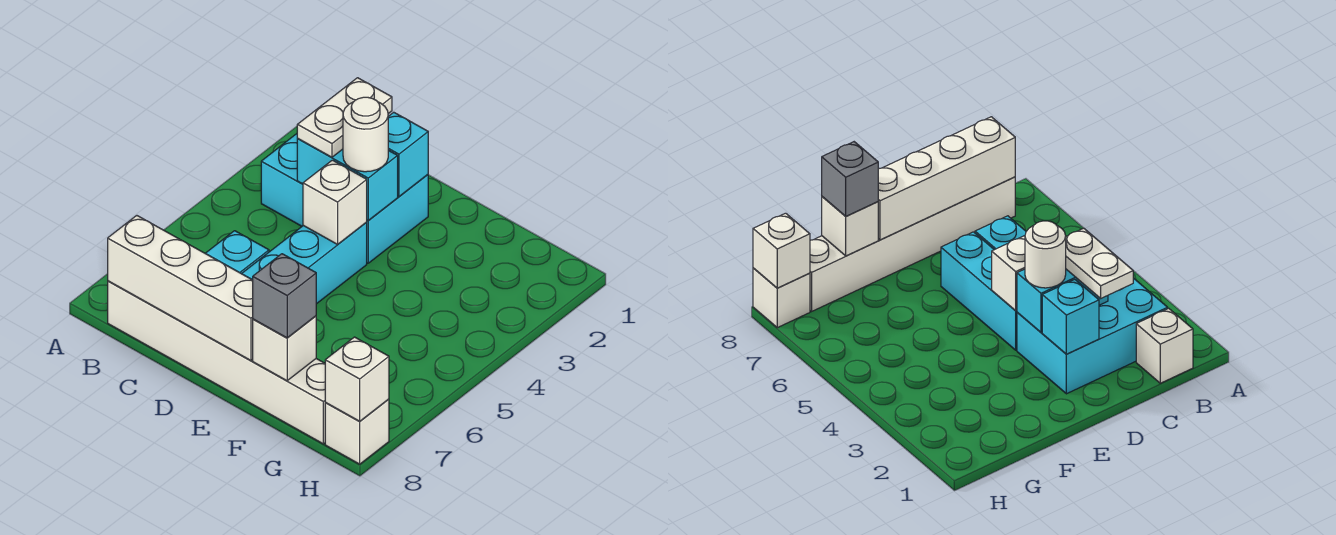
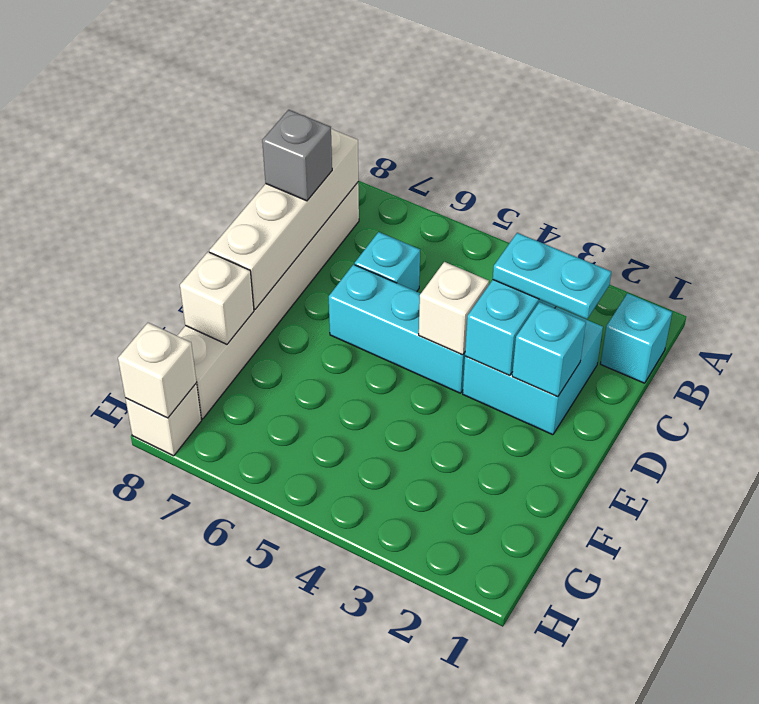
white brick B1 level 1 -> cyan brick B1 level 1
cyan brick B2:D3 level 1 -> cyan brick C2:D3 level 1
white plate C2:C3 level 3 -> cyan plate C2:C3 level 3
white round brick D3 level 3 -> none
grey brick F8 level 3 -> grey brick C8 level 3

